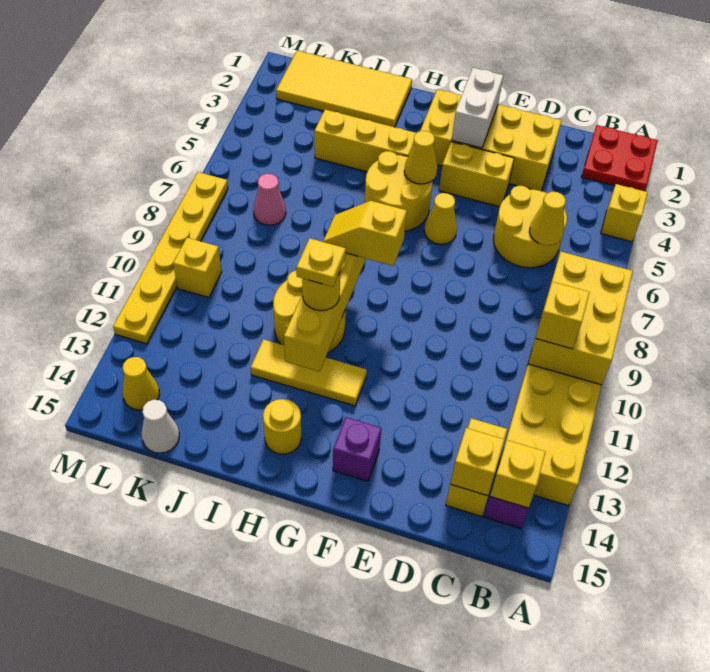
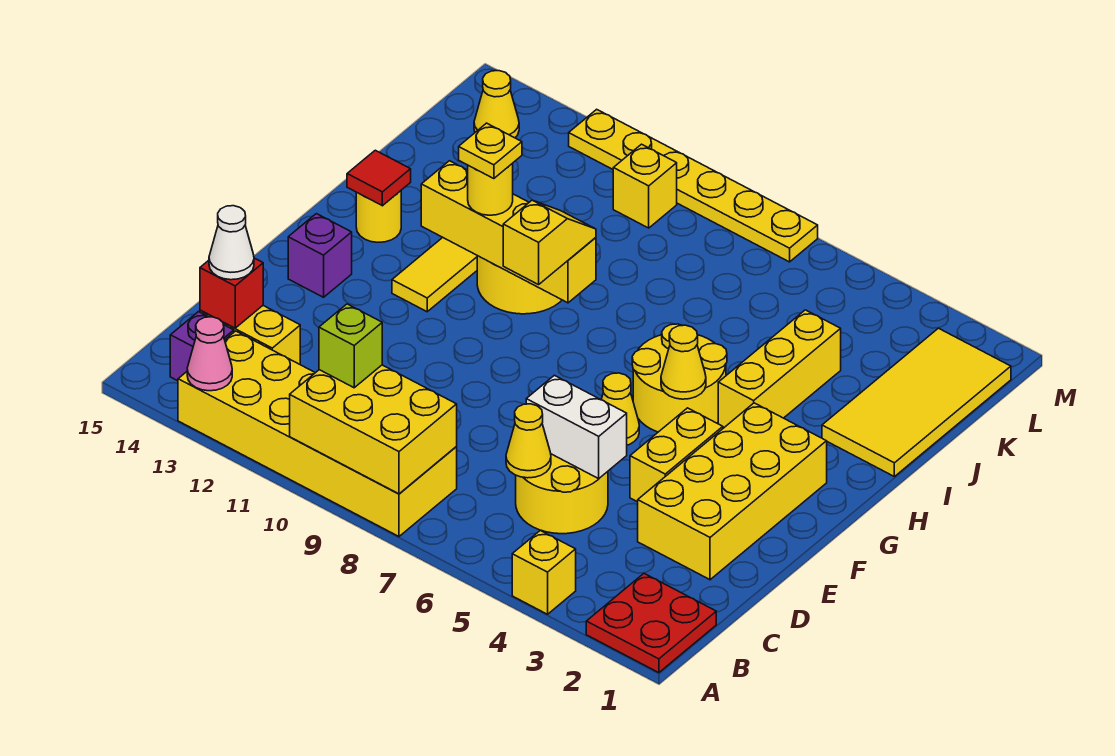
yellow brick B10 level 3 -> lime brick B10 level 3
yellow brick B14 level 2 -> none
yellow brick C14 level 2 -> red brick C14 level 2
white brick F2:F3 level 2 -> white brick D5:D6 level 2
none -> red tile H14 level 2
pink cone K7 level 1 -> pink cone A13 level 2
white cone K15 level 1 -> white cone C14 level 3

